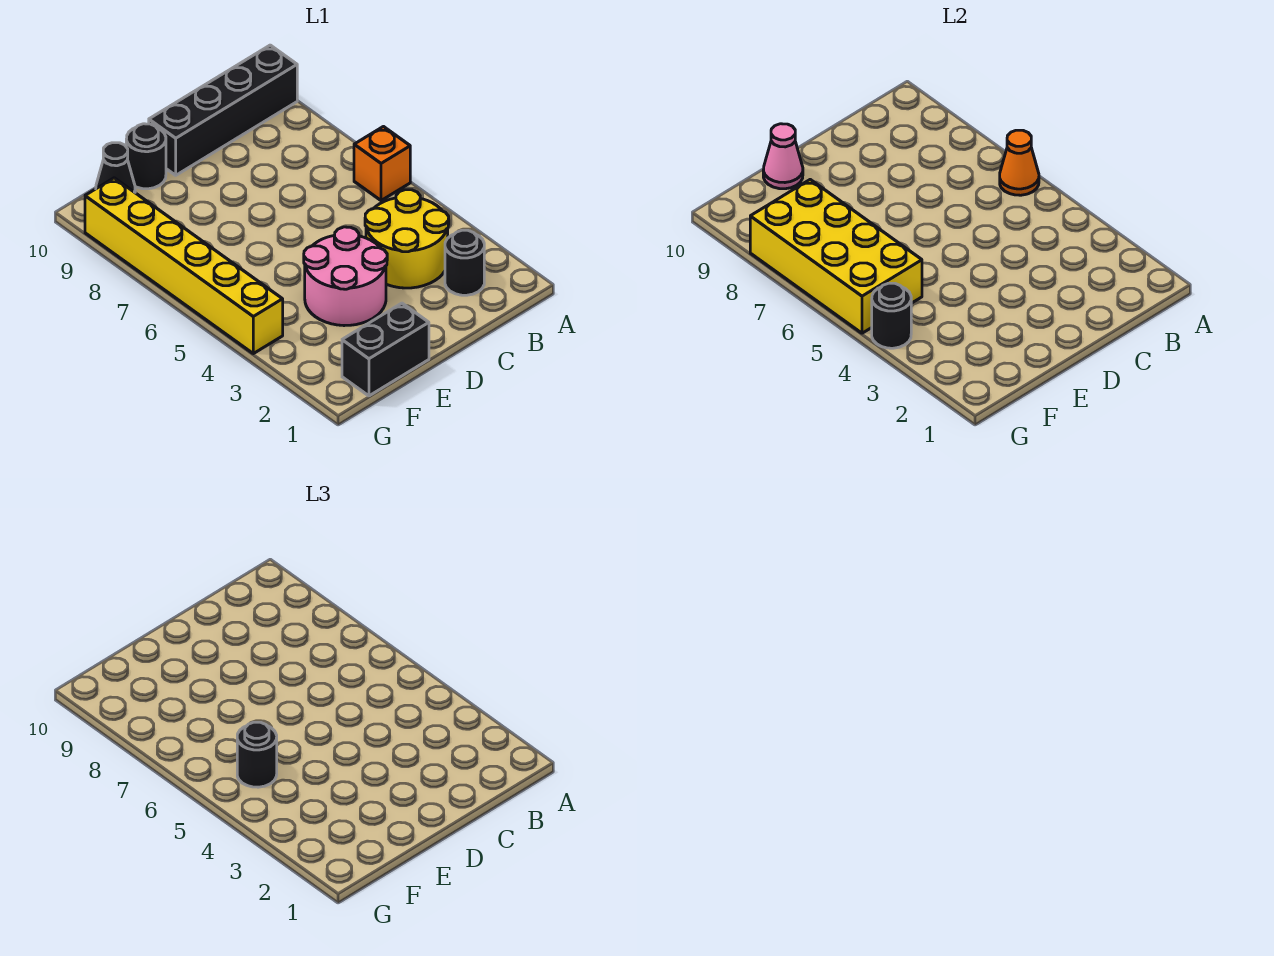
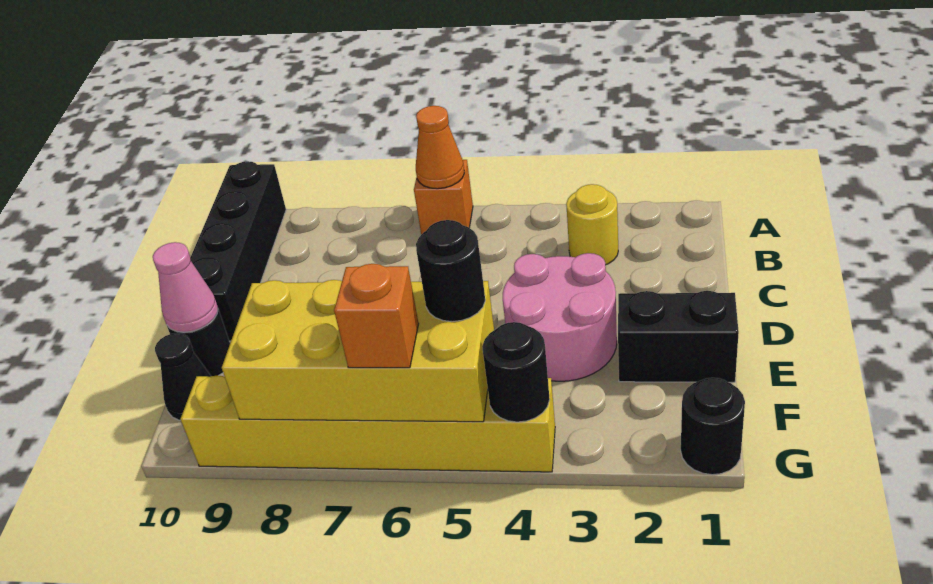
black round brick B2 level 1 -> black round brick G1 level 1
yellow round brick B3:C4 level 1 -> yellow round brick B3 level 1
black brick E1:F1 level 1 -> black brick E1:E2 level 1
none -> orange brick G6 level 3

